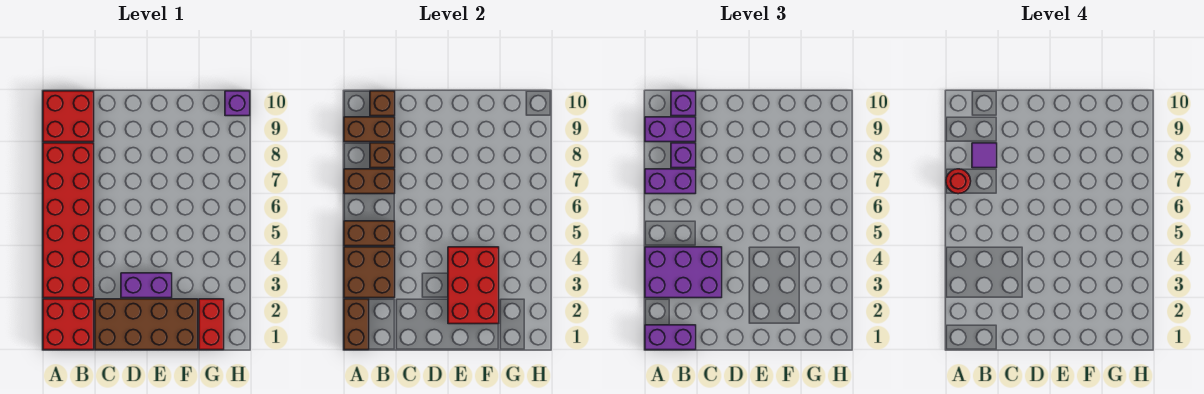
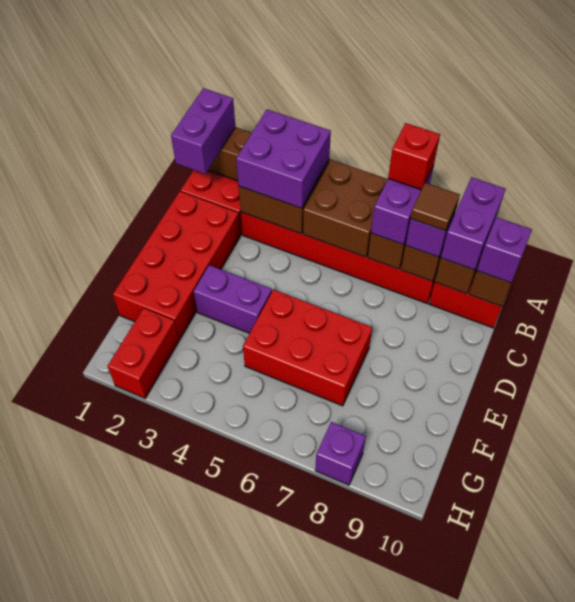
purple brick A3:C4 level 3 -> purple brick A3:B4 level 3
brown brick A5:B5 level 2 -> brown brick A5:B6 level 2
red round brick A7 level 4 -> red brick A7 level 4
purple tile B8 level 4 -> brown tile B8 level 4
brown brick C1:F2 level 1 -> red brick C1:F2 level 1
purple brick D3:E3 level 1 -> purple brick E3:E4 level 1
red brick E2:F4 level 2 -> red brick E5:F7 level 1
red brick G1:G2 level 1 -> red brick G2:H2 level 1
purple brick H10 level 1 -> purple brick H8 level 1

